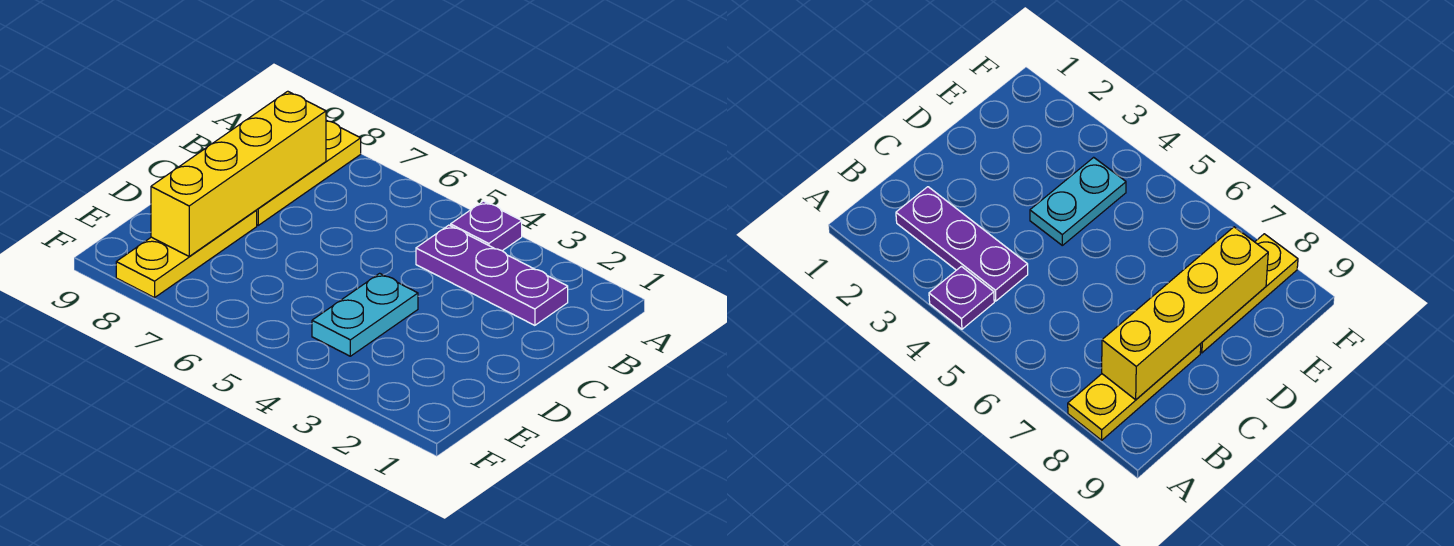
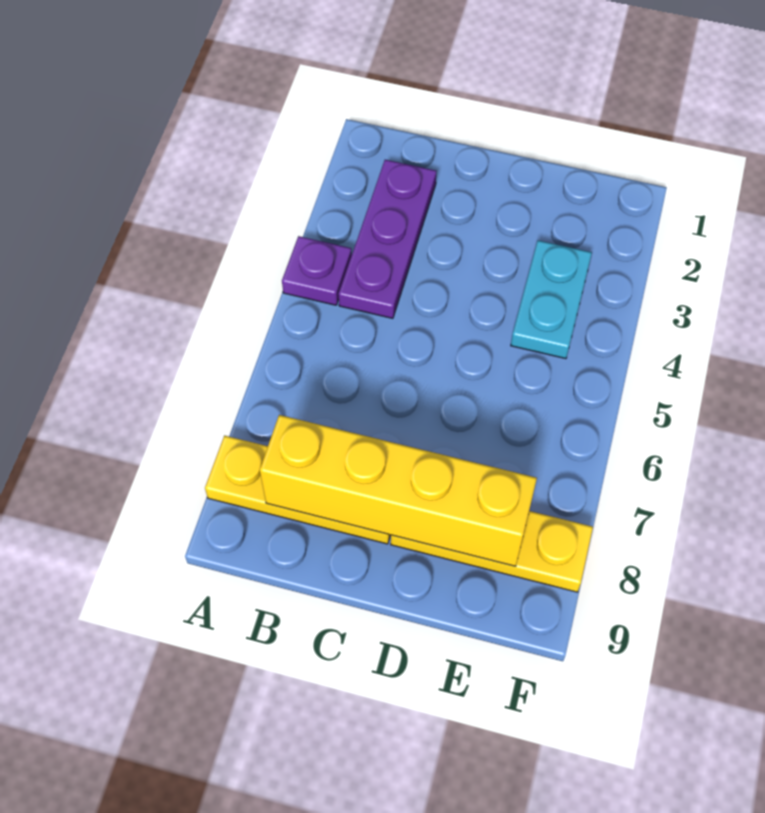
cyan plate D4:E4 level 1 -> cyan plate E3:E4 level 1

